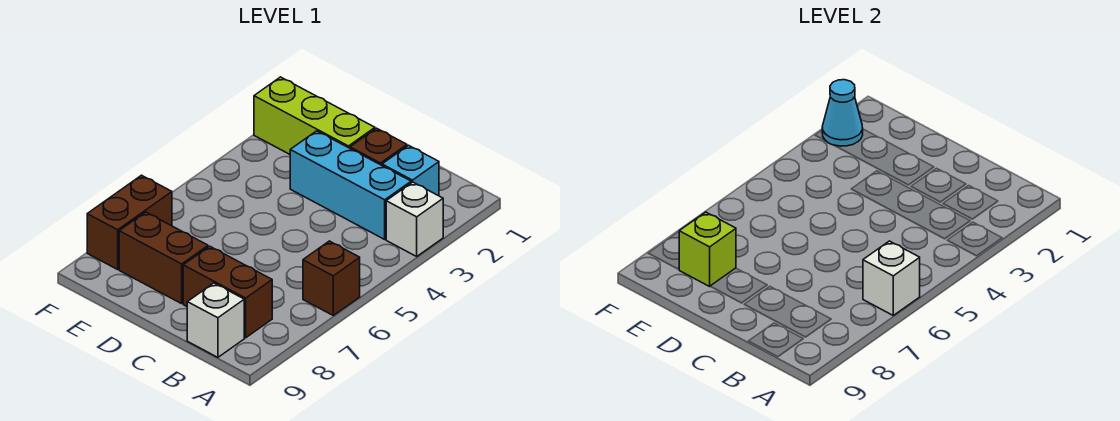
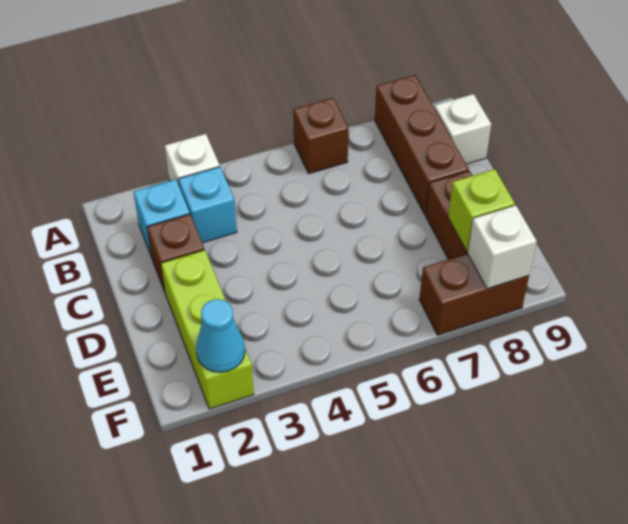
white brick A6 level 2 -> white brick F8 level 2
cyan brick B3:D3 level 1 -> cyan brick B3 level 1
brown brick B8:C8 level 1 -> brown brick A8:C8 level 1

